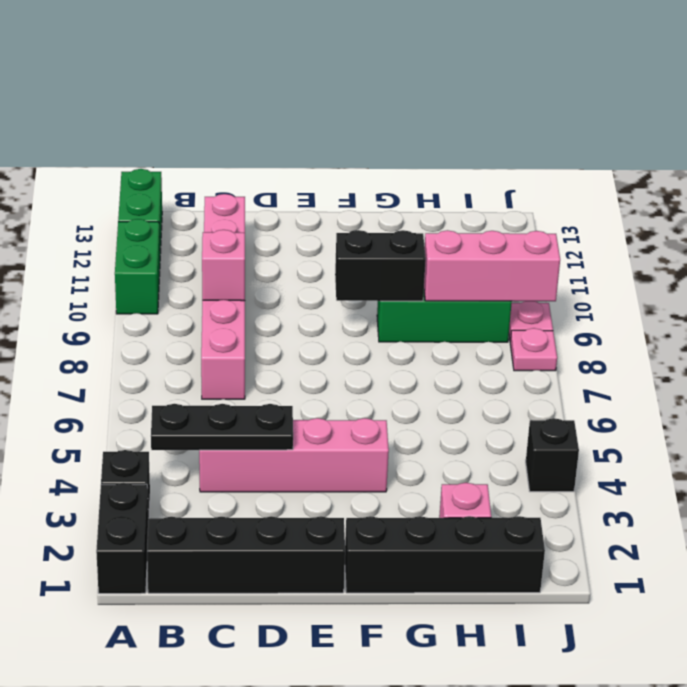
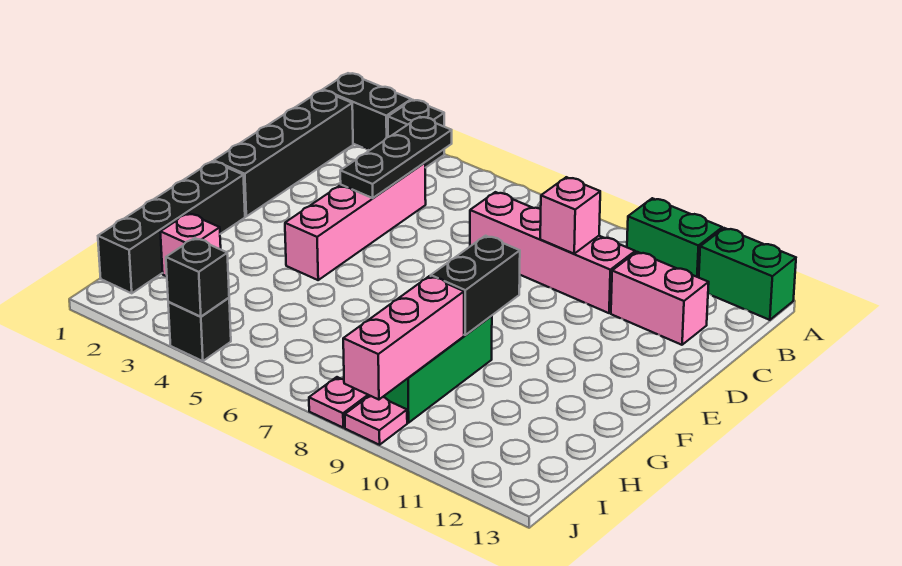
none -> black brick J4 level 2

